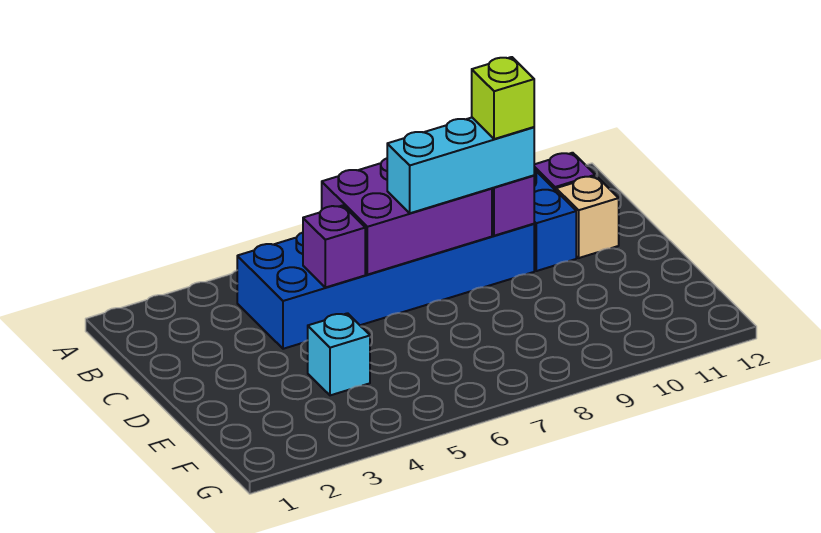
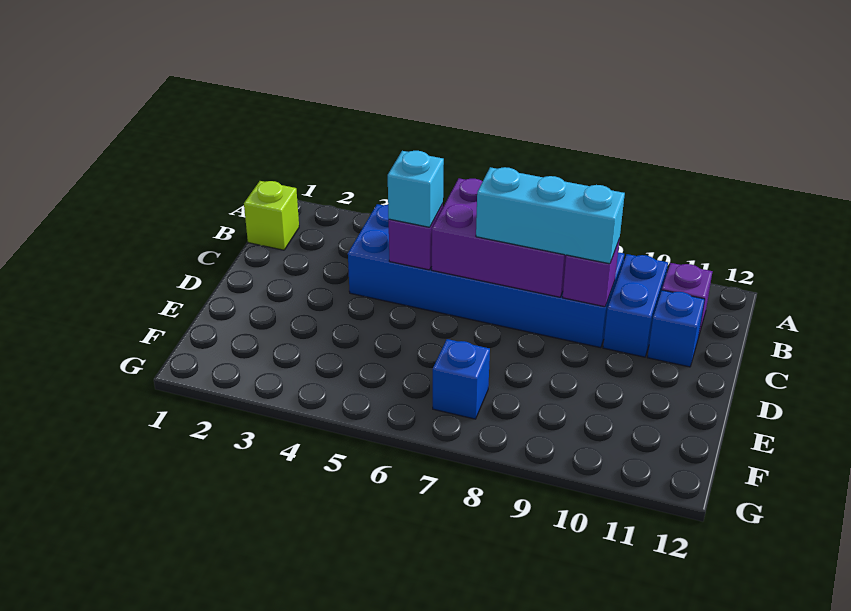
lime brick C9 level 4 -> lime brick B1 level 1
tan brick C11 level 1 -> blue brick C11 level 1
cyan brick E4 level 1 -> cyan brick C5 level 3
none -> blue brick F7 level 1

